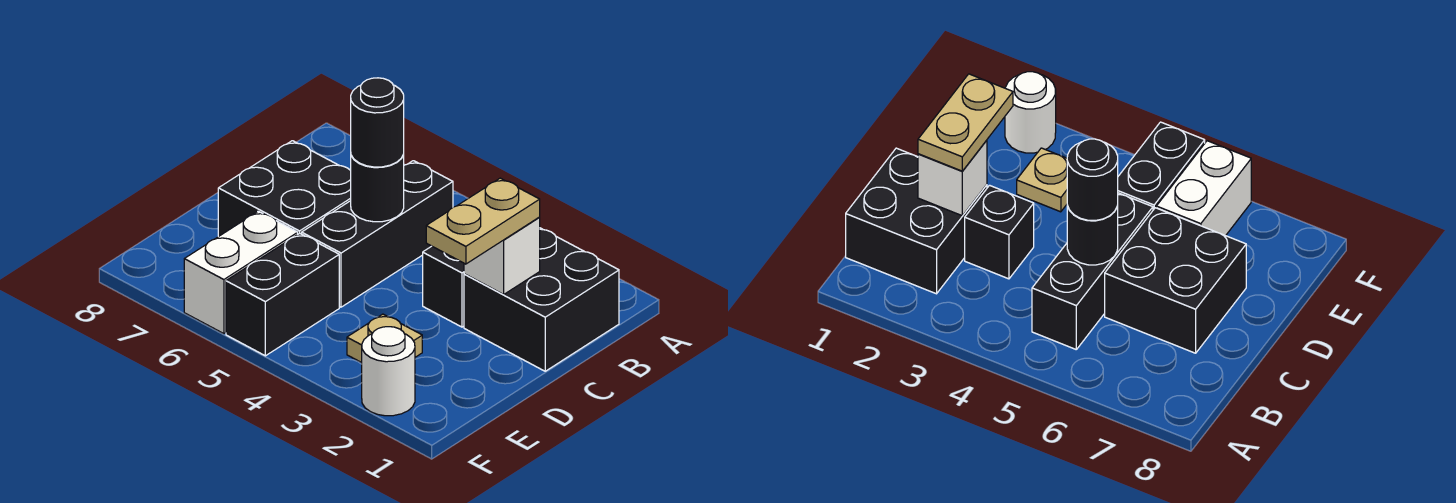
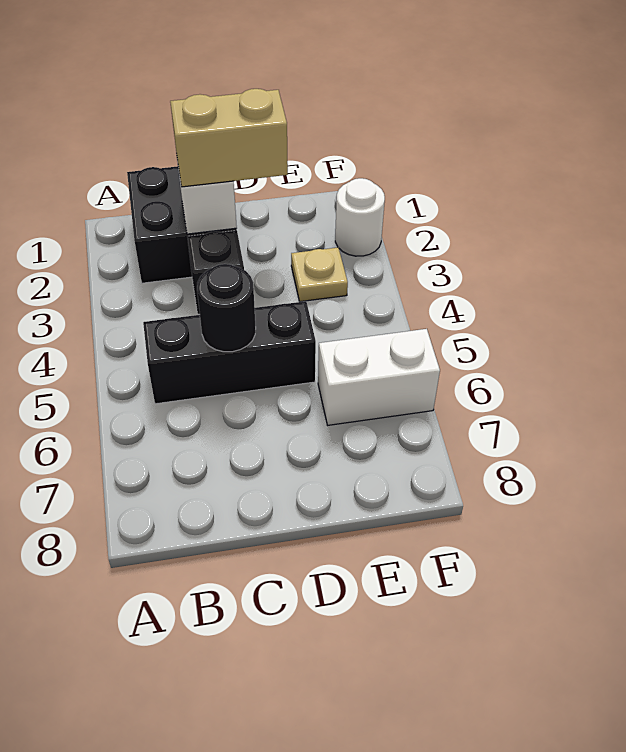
tan plate C2:D2 level 3 -> tan brick C2:D2 level 3
black round brick C5 level 3 -> none
black brick C6:D7 level 1 -> none
black brick E5:F5 level 1 -> none

